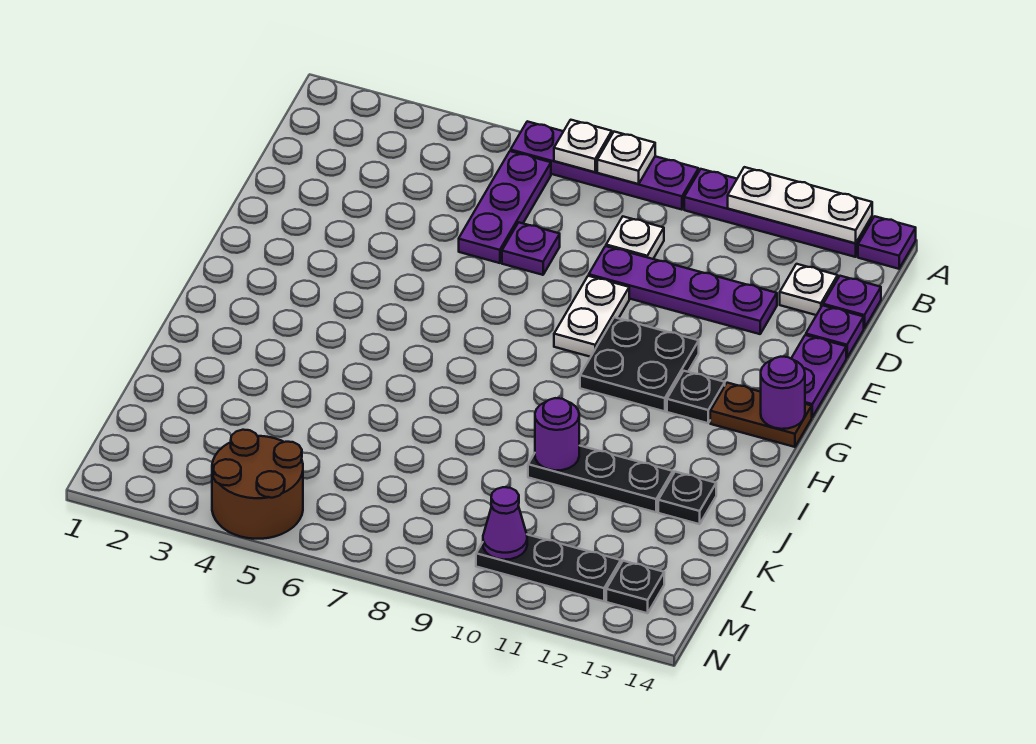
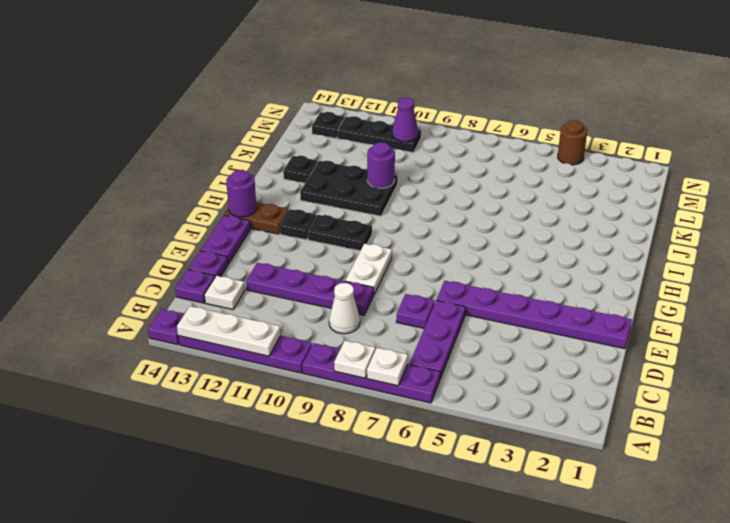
white plate C9 level 1 -> white cone C9 level 1
none -> purple plate E1:E6 level 1
black plate F10:G11 level 1 -> black plate G10:G11 level 1
black plate J10:J12 level 1 -> black plate I10:J12 level 1
brown round brick M4:N5 level 1 -> brown round brick N4 level 1

